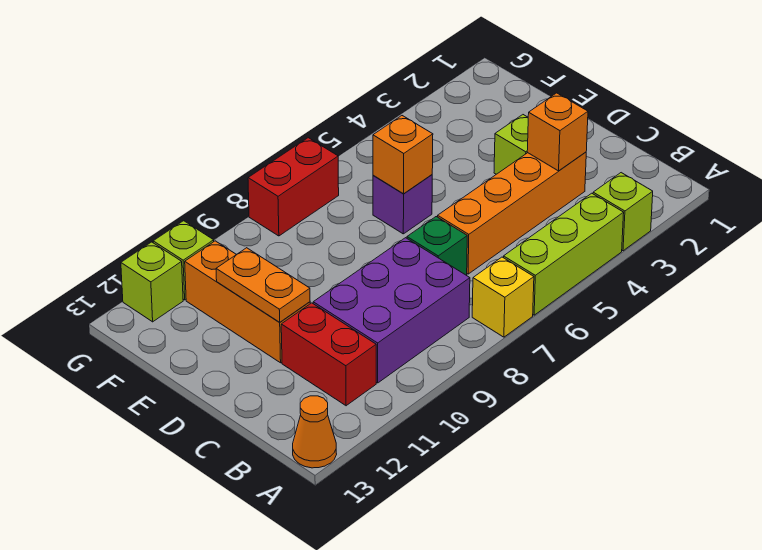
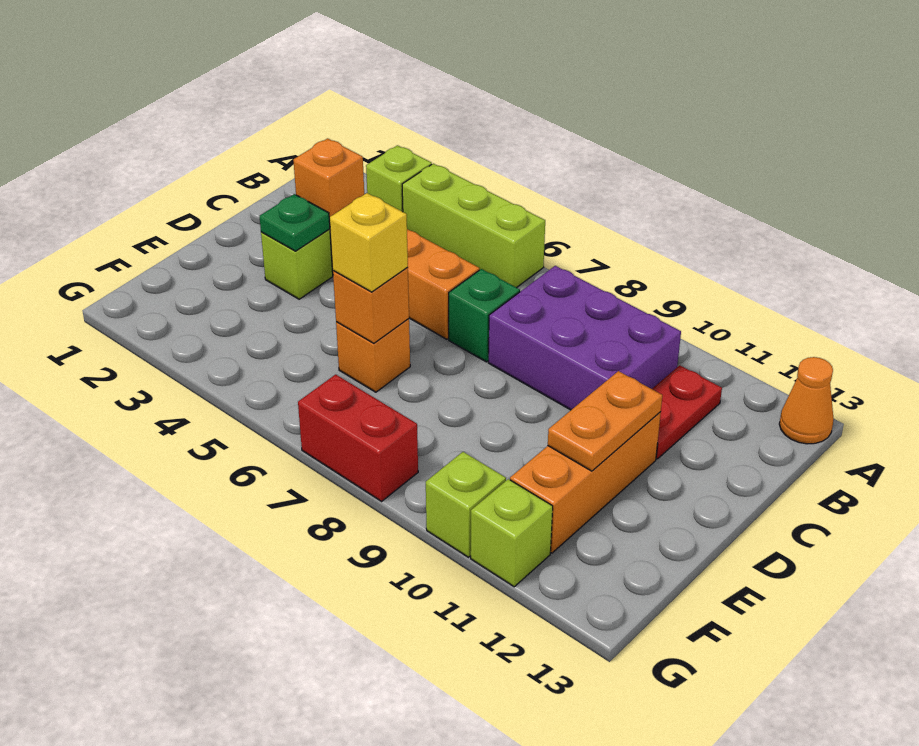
yellow brick A7 level 1 -> yellow brick E6 level 3
red brick B11:C11 level 1 -> red plate B11:C11 level 1
none -> green plate D3 level 2
purple brick E6 level 1 -> orange brick E6 level 1
lime brick G12 level 1 -> lime brick G10 level 1

